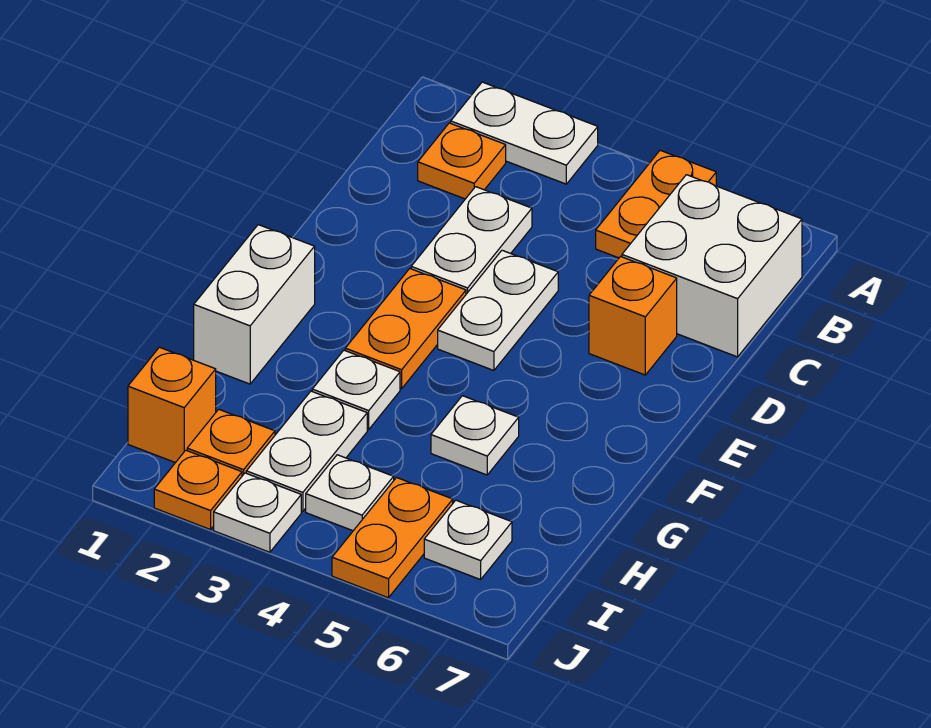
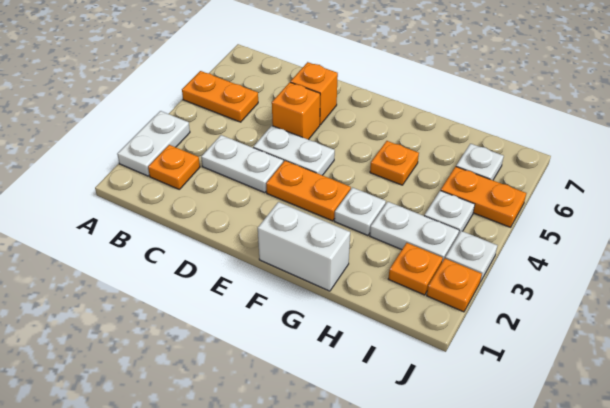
white brick B6:C7 level 1 -> none
white plate G5 level 1 -> orange plate G5 level 1
orange brick I1 level 1 -> orange brick D5 level 1

